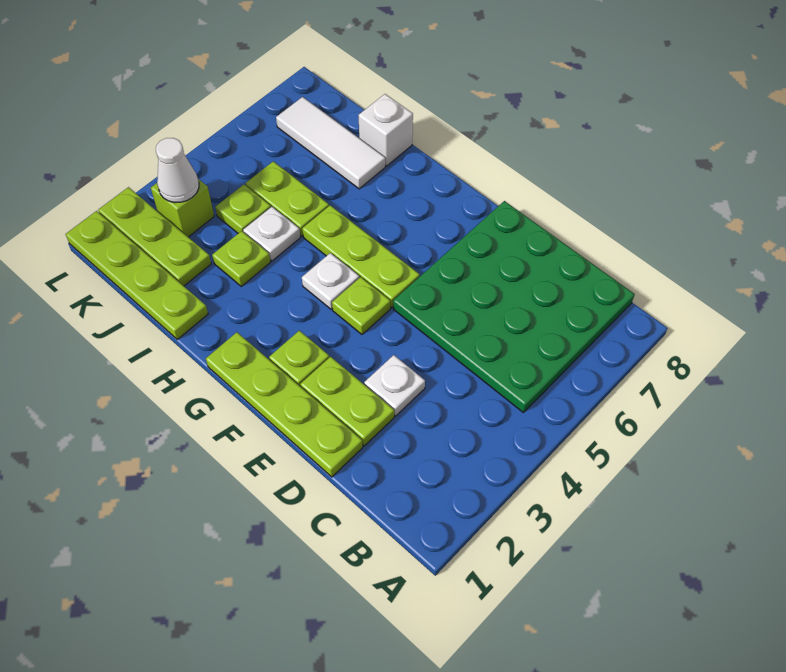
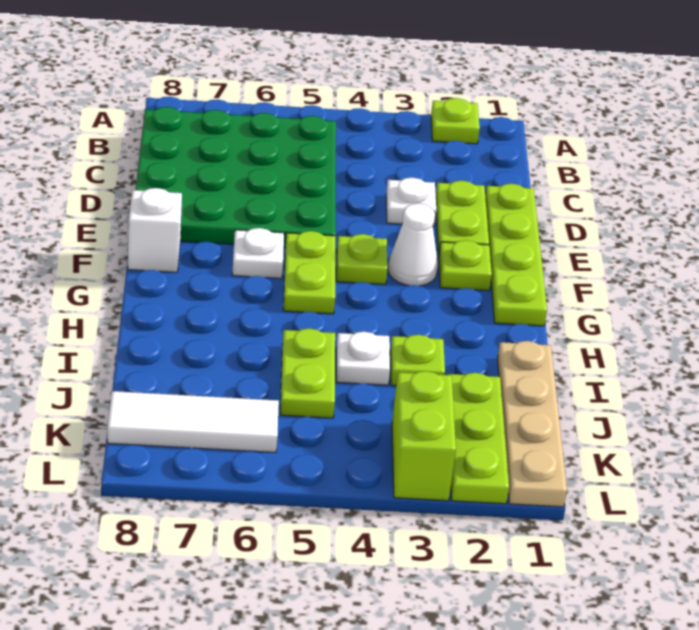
lime plate F5:H5 level 1 -> lime plate F5:G5 level 1
white plate G4 level 1 -> white plate F6 level 1
lime plate I1:L1 level 1 -> tan plate I1:L1 level 1
white tile I7:K7 level 1 -> white tile K6:K8 level 1
white brick I8 level 1 -> white brick F8 level 1
lime plate J4 level 1 -> lime plate A2 level 1
lime brick K3 level 1 -> lime brick K3:L3 level 1
white cone K3 level 2 -> white cone F3 level 1

